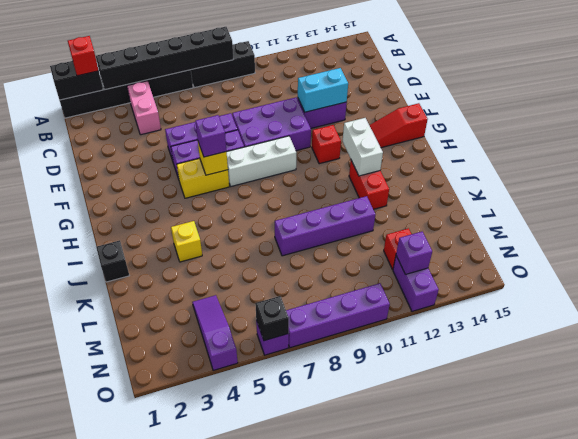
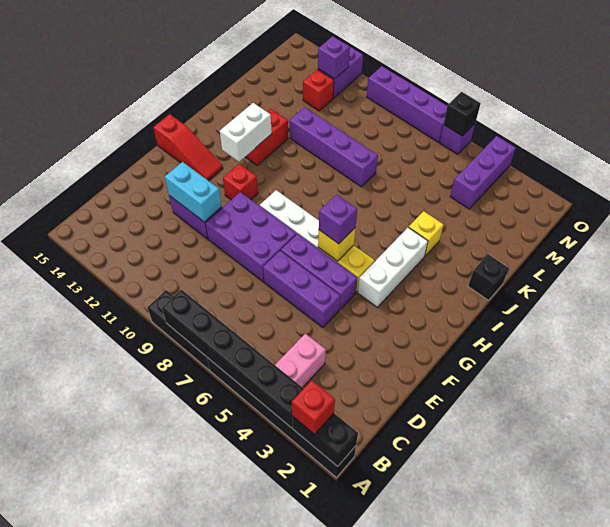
none -> white brick G4:I4 level 1
purple slope M4:O4 level 1 top O -> purple brick M4:O4 level 1

